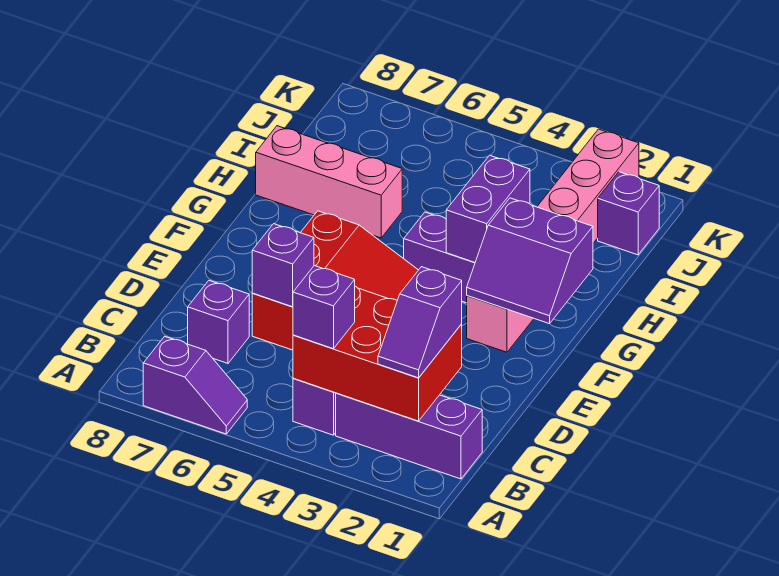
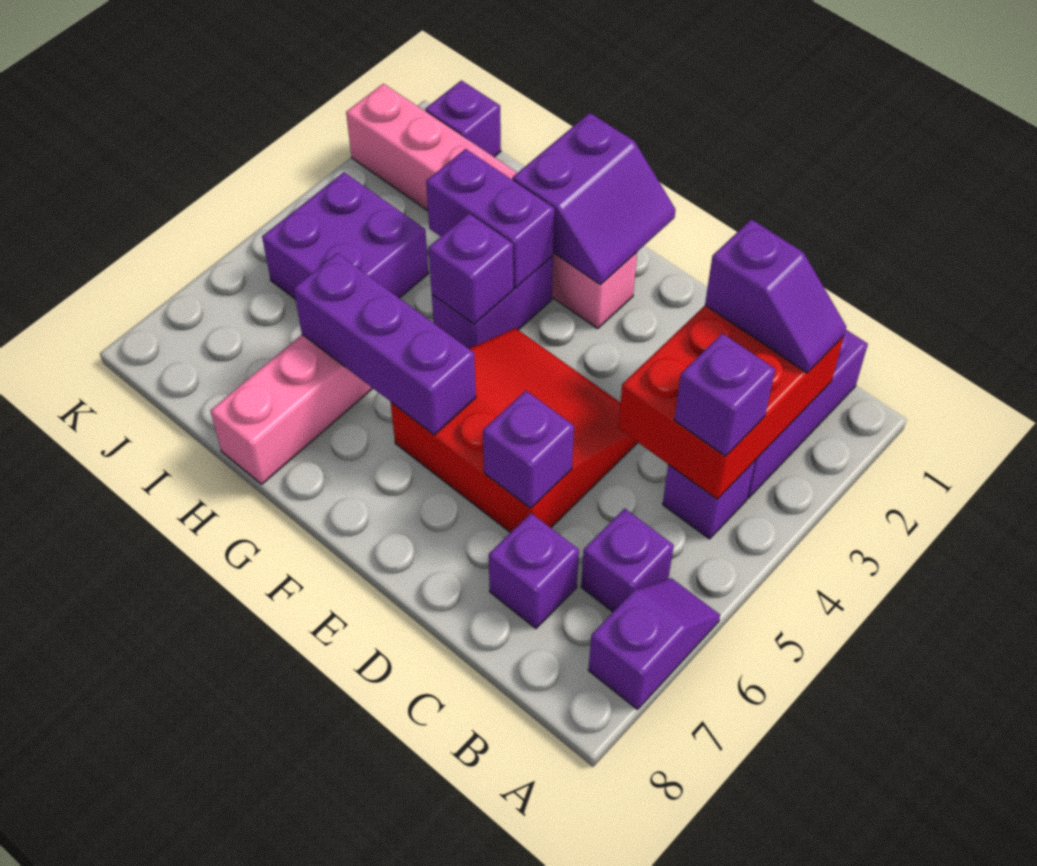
none -> purple brick B6 level 1
none -> purple brick F6:H6 level 2
none -> purple brick G4 level 2
none -> purple brick I4:J5 level 1

